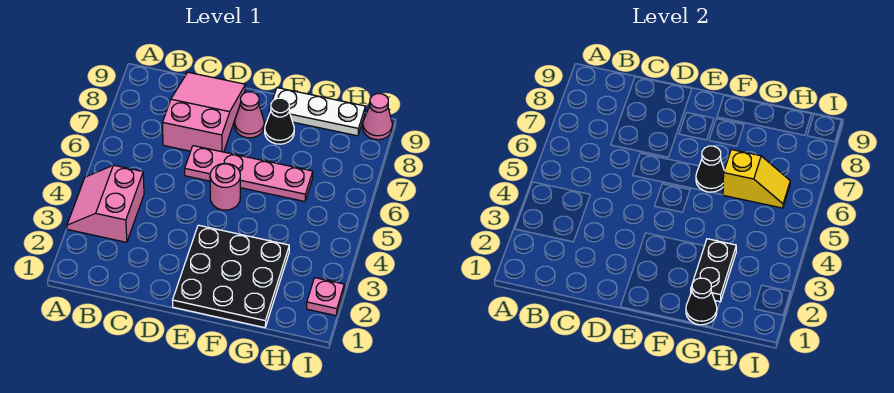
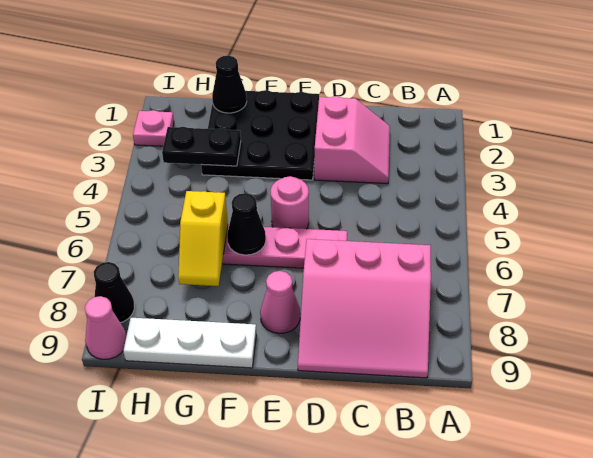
pink slope A3:B4 level 1 top B -> pink slope C2:D3 level 1 top D
pink slope C7:D9 level 1 top 7 -> pink slope B7:D9 level 1 top 7
black cone F8 level 1 -> black cone I8 level 1
black plate G2:G3 level 2 -> black plate G3:H3 level 2
yellow slope G6:H6 level 2 top G -> yellow slope G6:G7 level 2 top 6

